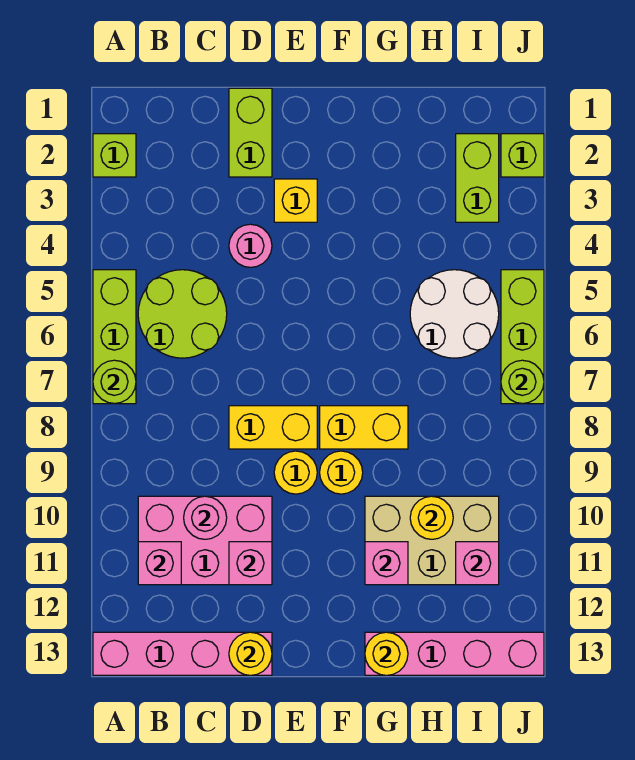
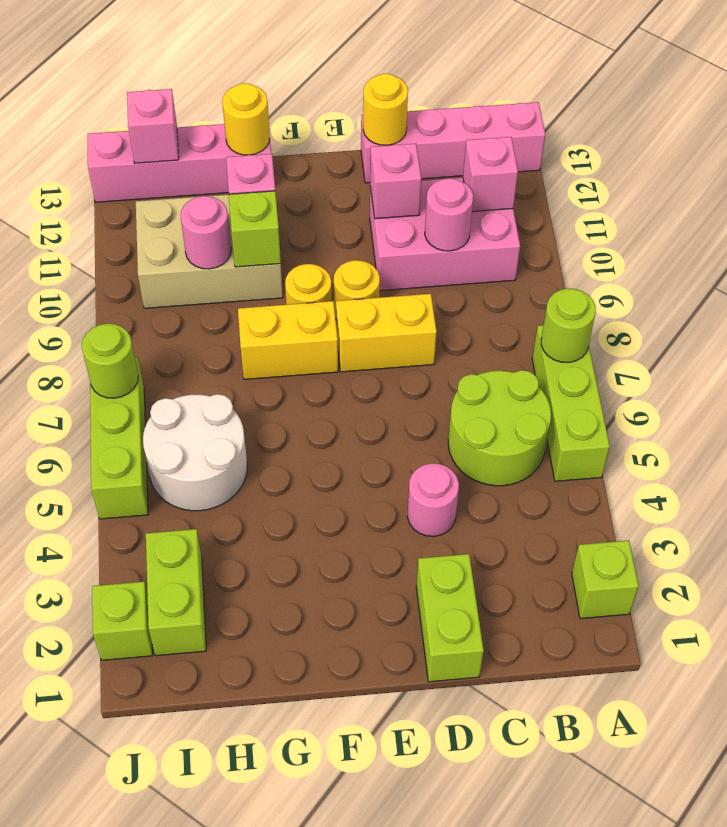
yellow brick E3 level 1 -> none
none -> lime brick G10 level 2
yellow round brick H10 level 2 -> pink round brick H10 level 2
pink brick I11 level 2 -> pink brick I13 level 2

